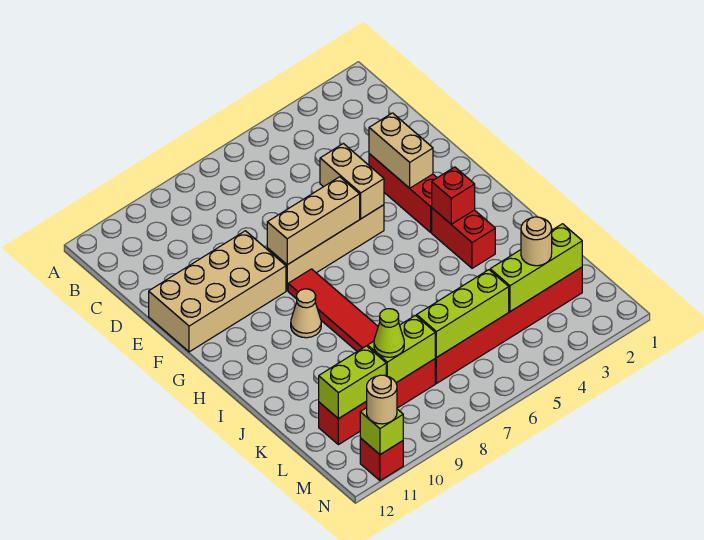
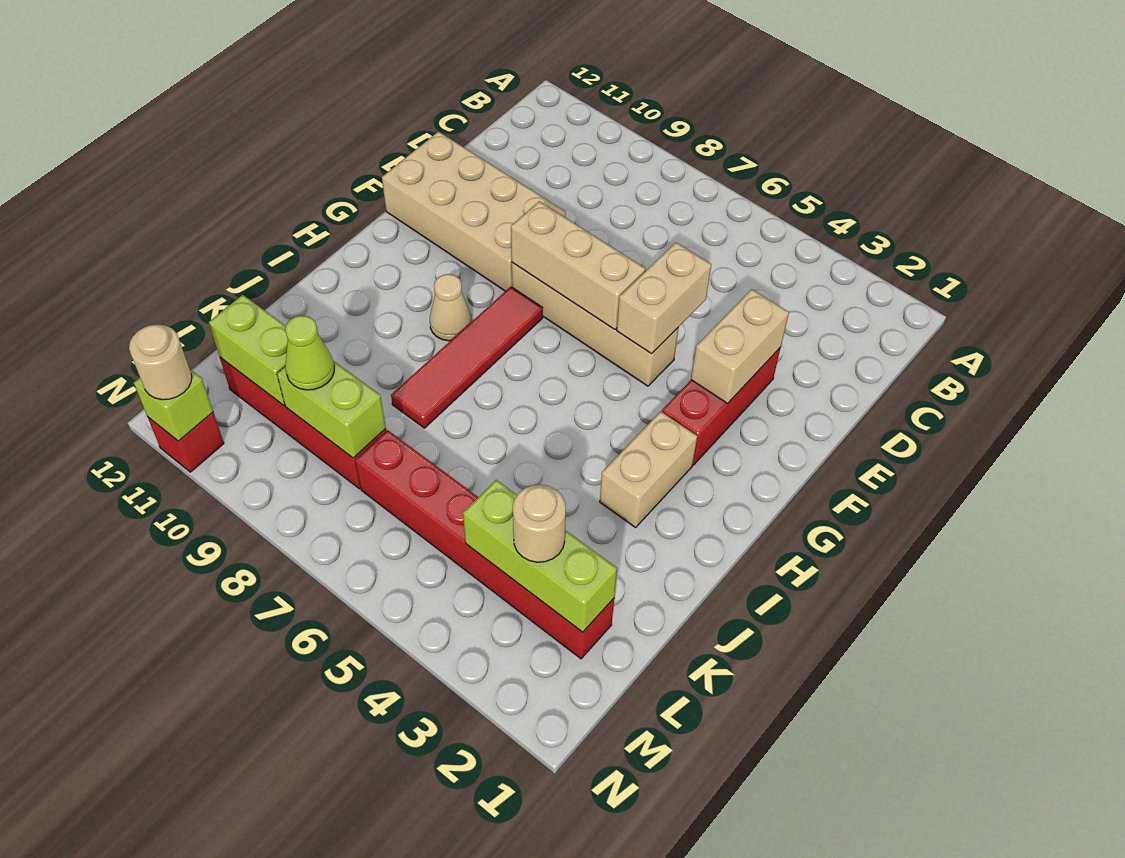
red brick H3:I3 level 1 -> tan brick H3:I3 level 1
red brick H3 level 2 -> none
lime brick L5:L7 level 2 -> none

